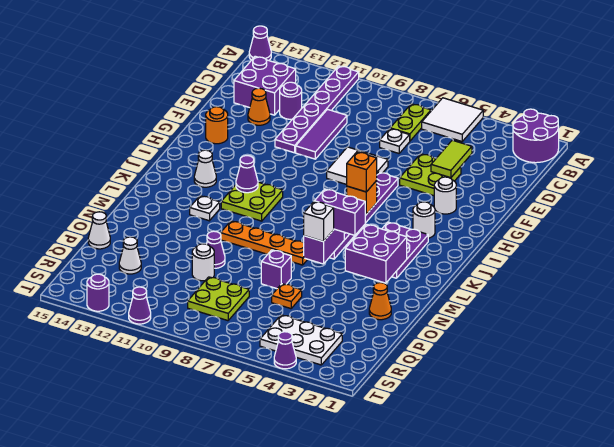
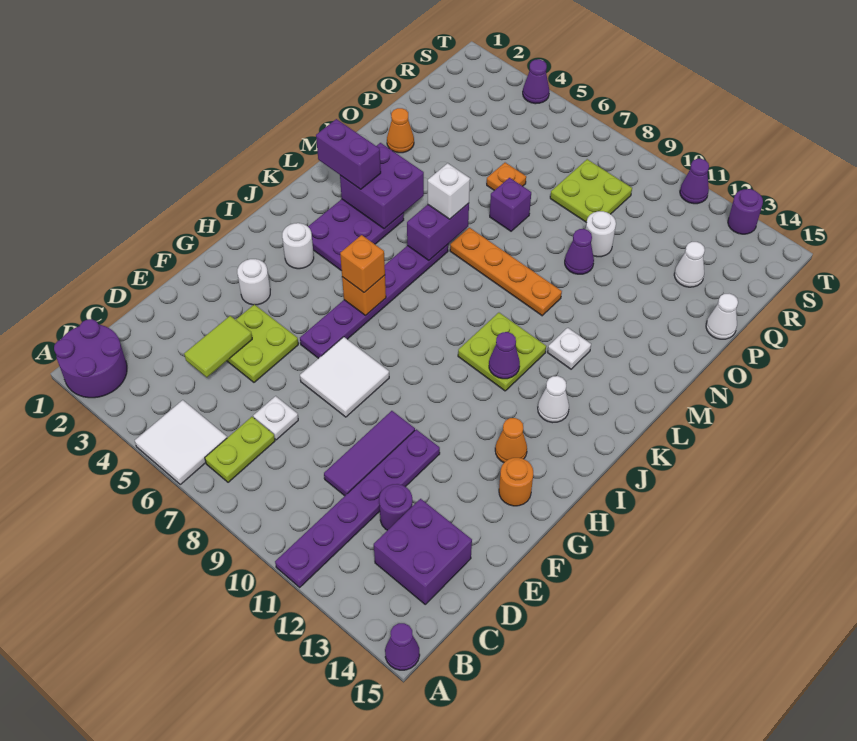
orange cone E13 level 1 -> orange cone H13 level 1
purple brick L5:L6 level 3 -> purple brick L2:L3 level 3
white plate R3:S5 level 1 -> none

